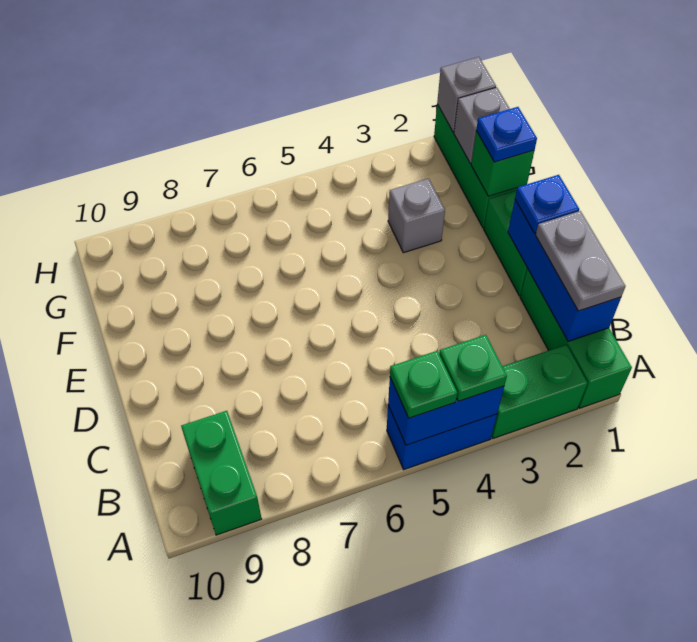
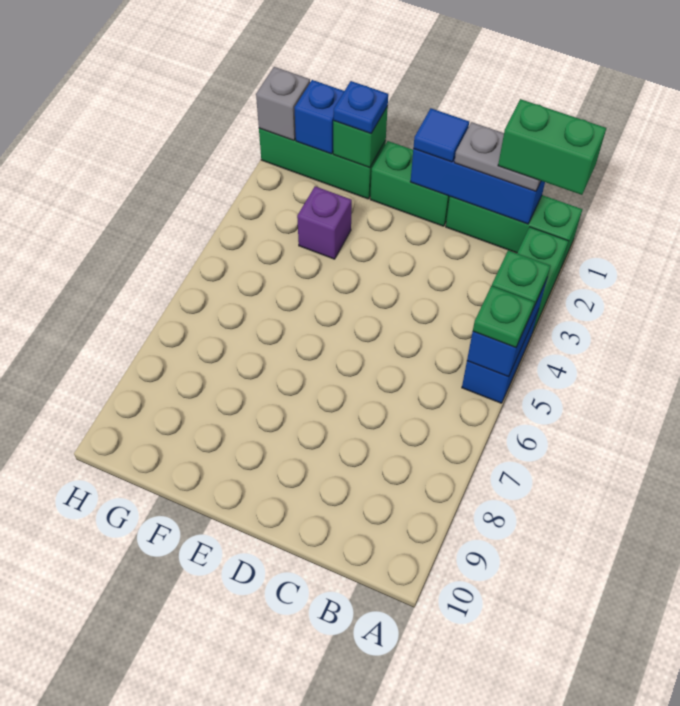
green brick A9:B9 level 1 -> green brick A1:B1 level 4
blue plate D1 level 3 -> blue tile D1 level 3
grey brick F3 level 1 -> purple brick F3 level 1
grey brick G1 level 2 -> blue brick G1 level 2

